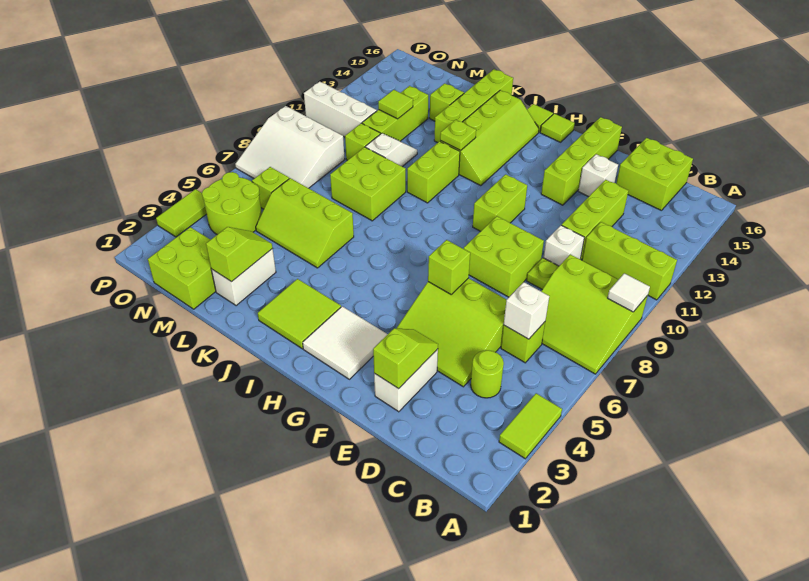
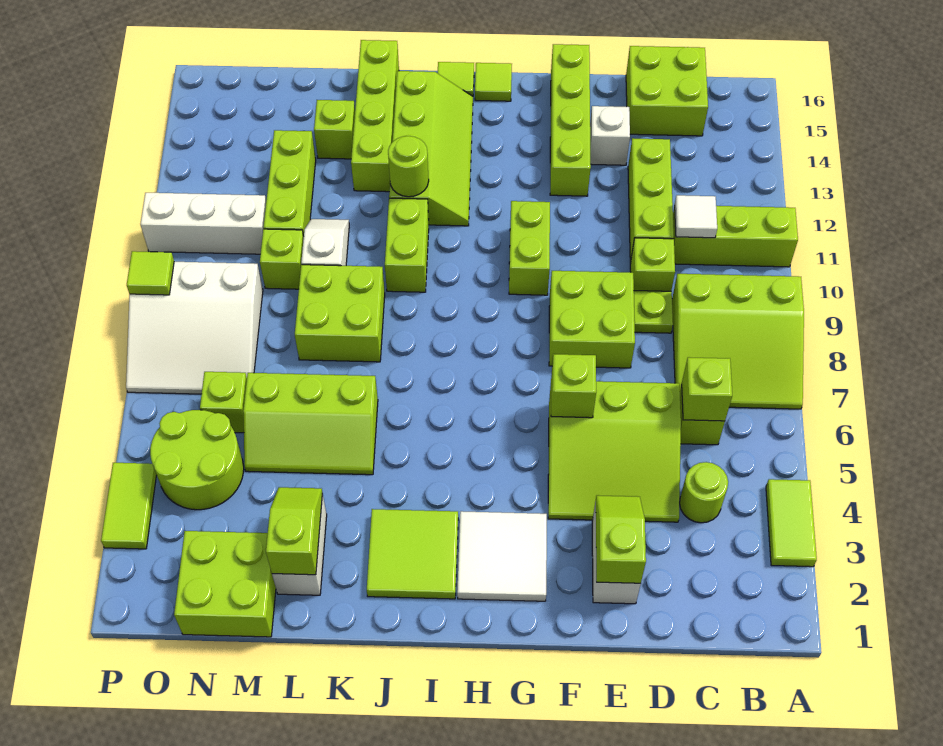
white tile A9 level 2 -> white tile C11 level 2
white brick C6 level 2 -> lime brick C6 level 2
white brick D10 level 1 -> lime brick D10 level 1
lime plate J12 level 2 -> lime round brick J12 level 2
lime tile M12 level 2 -> lime tile P9 level 2

